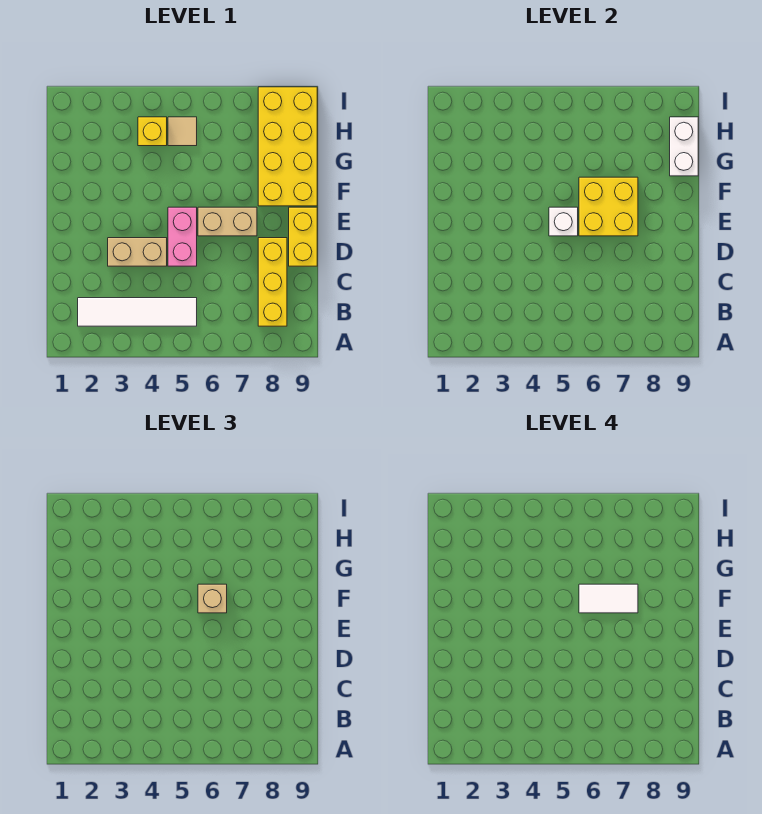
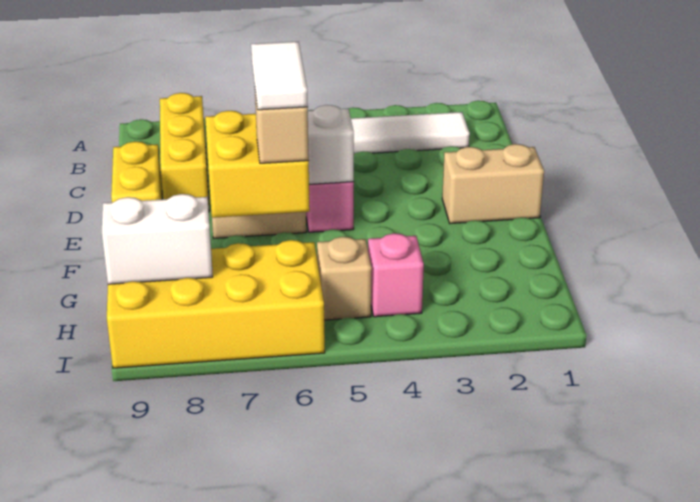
tan brick D3:D4 level 1 -> tan brick E1:E2 level 1
white tile F6:F7 level 4 -> white tile E6:F6 level 4
yellow brick F8:I9 level 1 -> yellow brick H6:I9 level 1
white brick G9:H9 level 2 -> white brick H8:H9 level 2
yellow brick H4 level 1 -> pink brick H4 level 1
tan tile H5 level 1 -> tan brick H5 level 1

